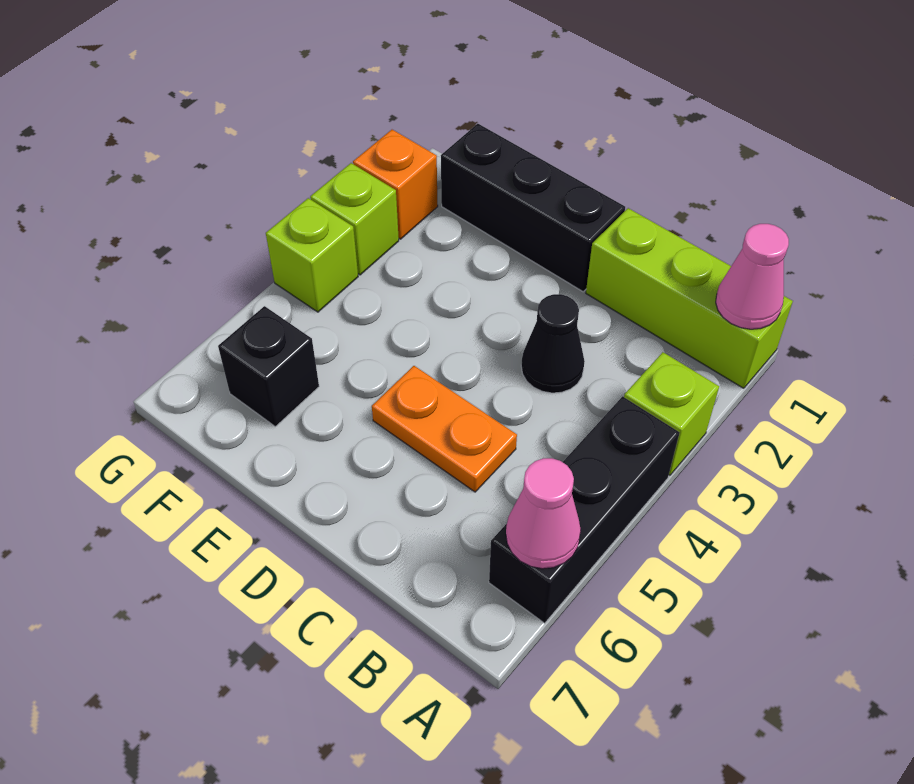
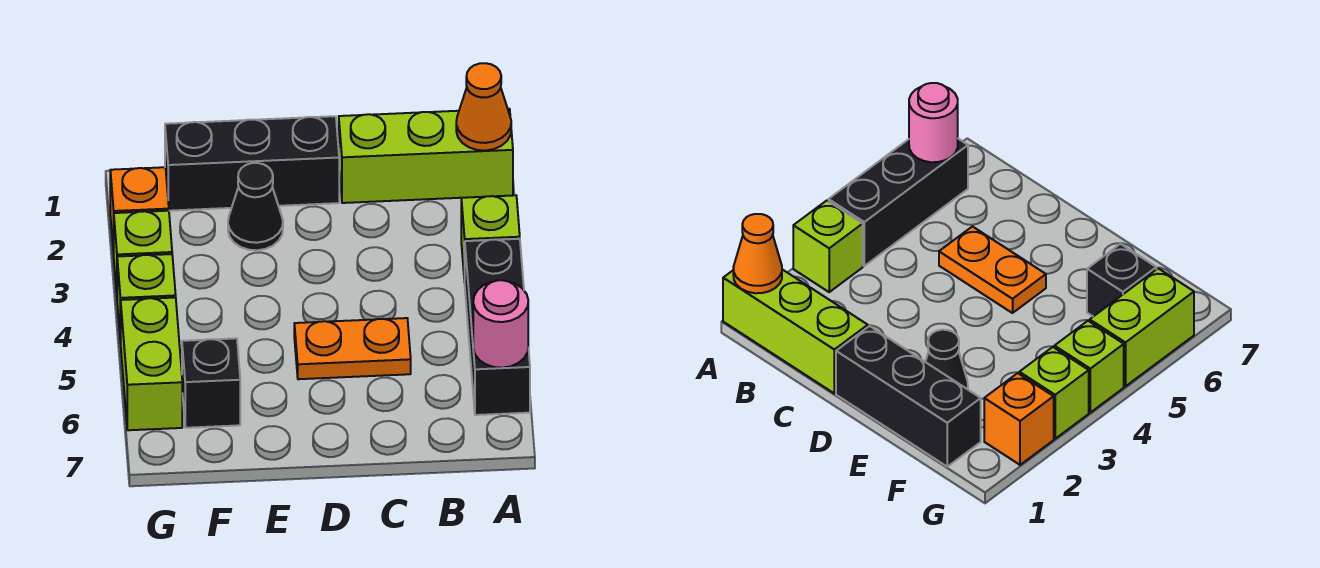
pink cone A1 level 2 -> orange cone A1 level 2
pink cone A6 level 2 -> pink round brick A6 level 2
black cone C3 level 1 -> black cone E2 level 1
none -> lime brick G5:G6 level 1

